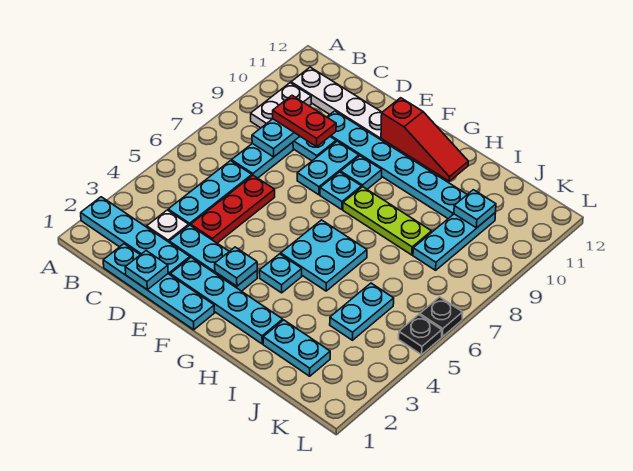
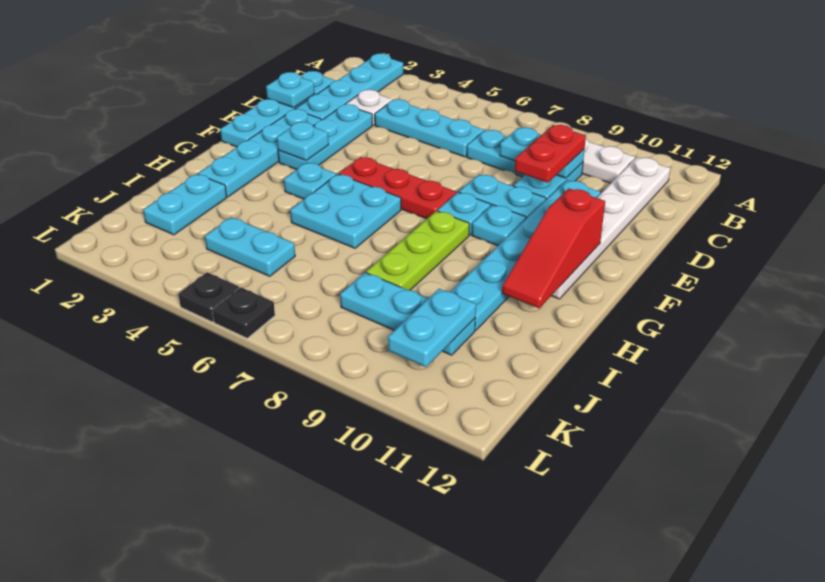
red plate D4:D6 level 1 -> red plate F5:F7 level 1
cyan plate J10 level 2 -> cyan plate J10:K10 level 2

